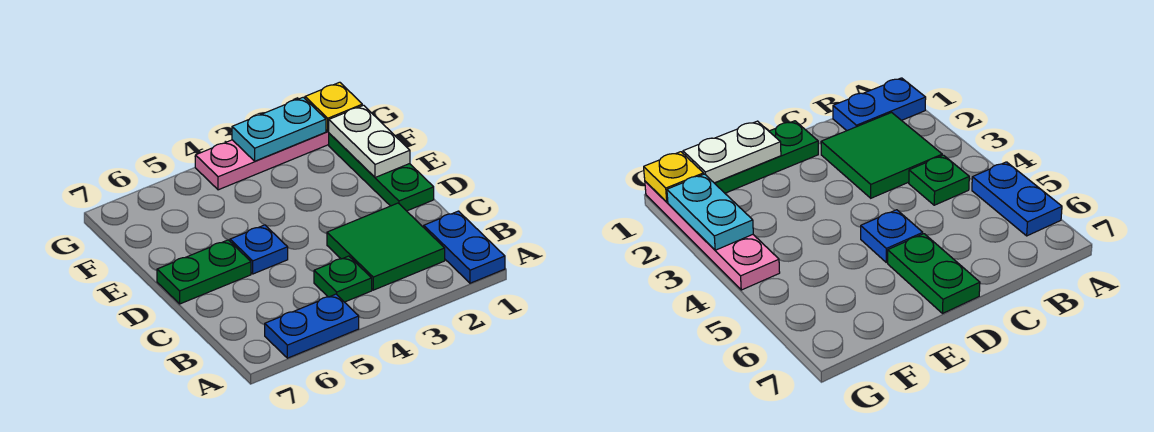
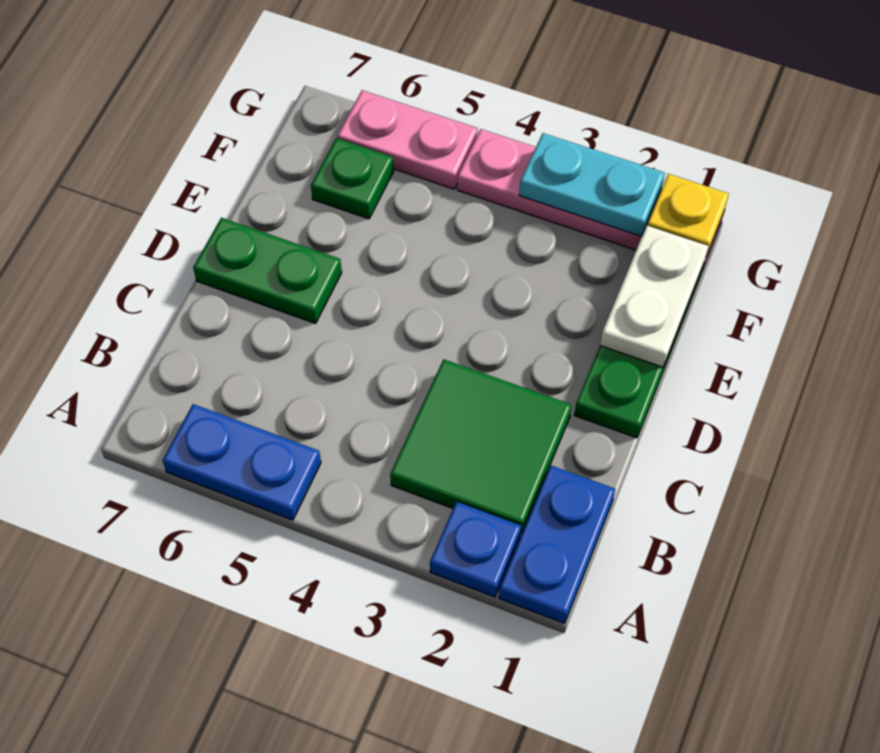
green plate B4 level 1 -> green plate F6 level 1
blue plate D5 level 1 -> blue plate A2 level 1
none -> pink plate G5:G6 level 1

